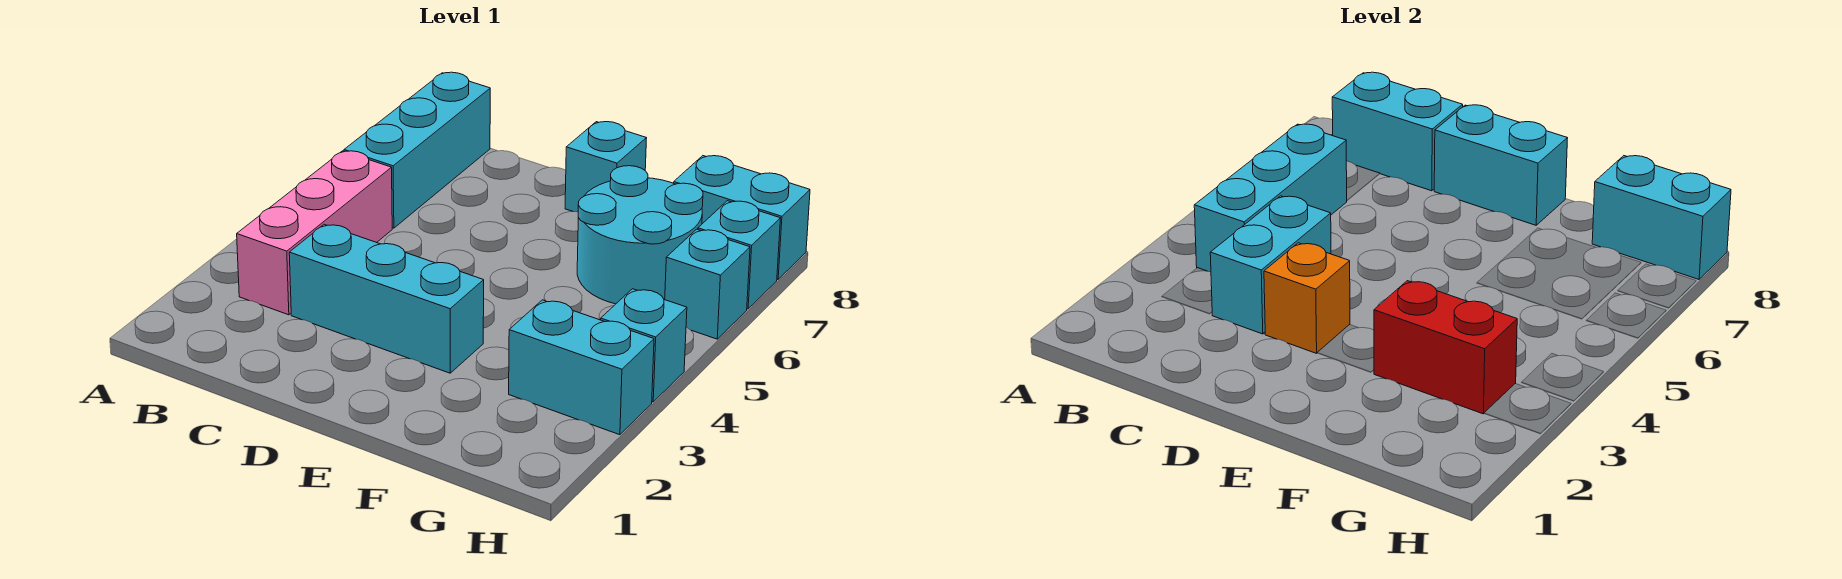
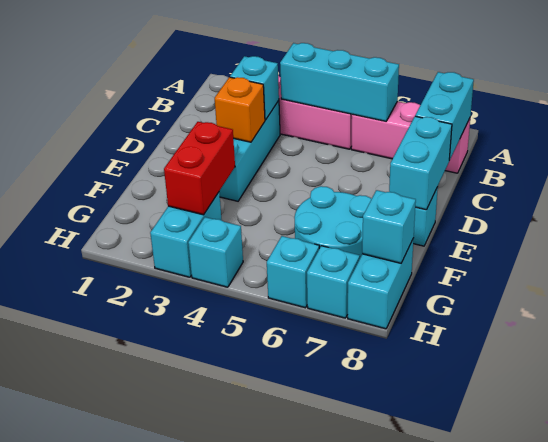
cyan brick B6:B8 level 1 -> pink brick B6:B8 level 1
cyan brick C3:C4 level 2 -> cyan brick C3 level 2
cyan brick G8:H8 level 2 -> cyan brick G8 level 2

